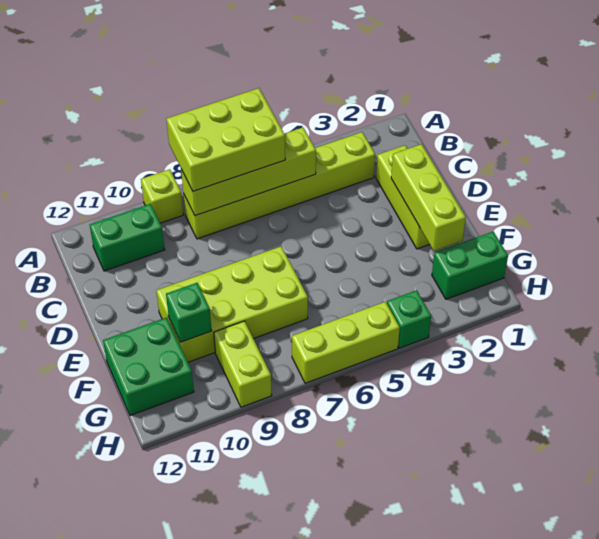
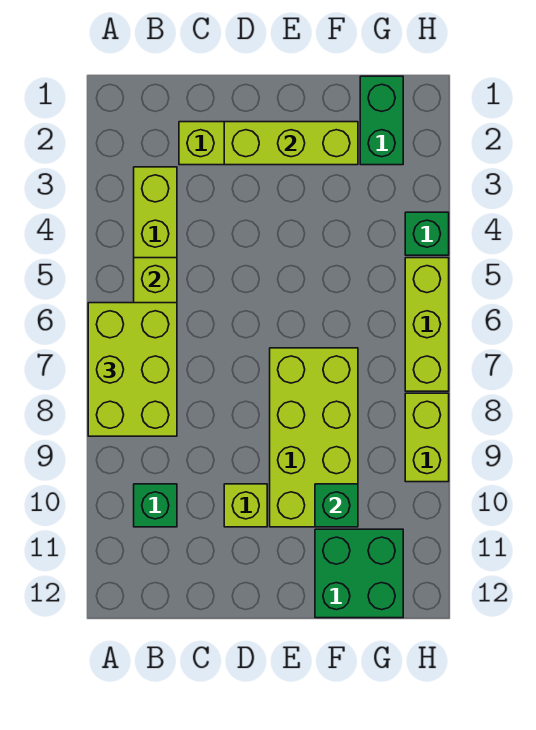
lime brick A9 level 1 -> lime brick D10 level 1
green brick B10:B11 level 1 -> green brick B10 level 1
lime brick G9:H9 level 1 -> lime brick H8:H9 level 1

